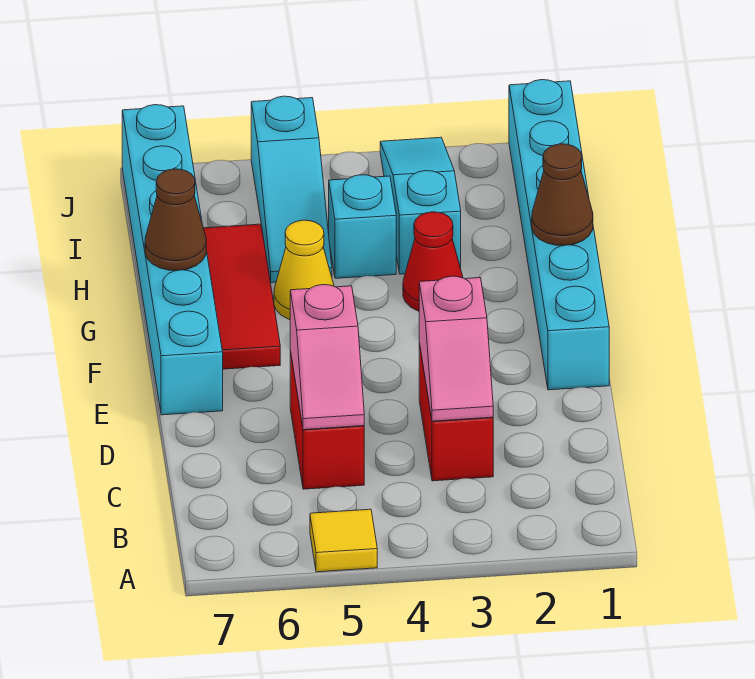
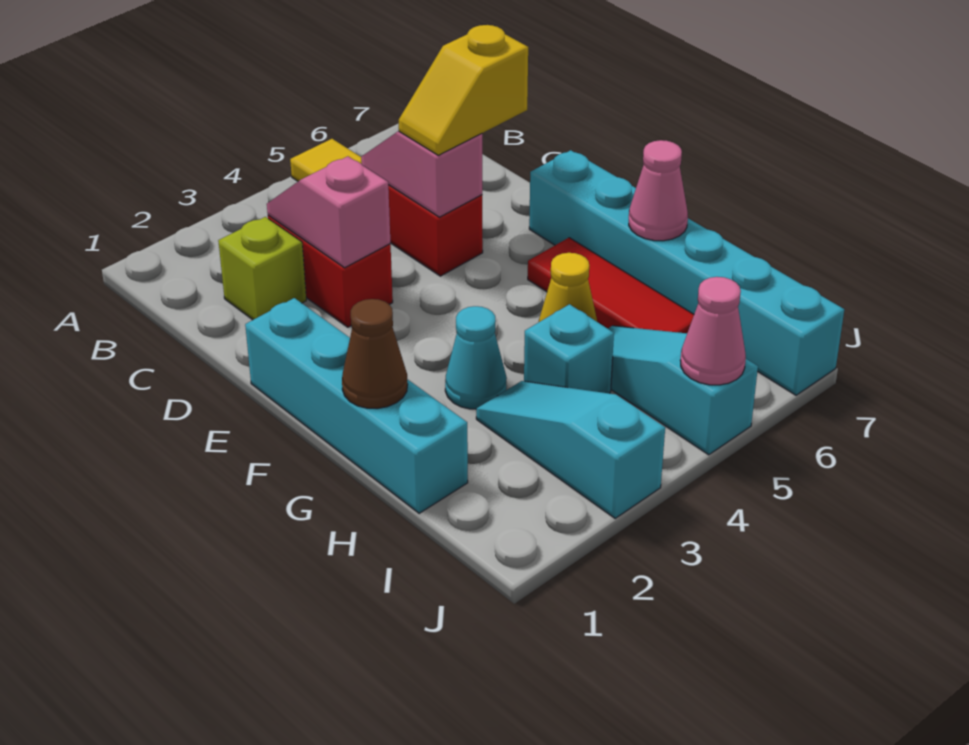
none -> lime brick C2 level 1
none -> yellow slope D5:D6 level 3 top 6
cyan brick E1:J1 level 1 -> cyan brick E1:H1 level 1
red cone G3 level 1 -> cyan cone G3 level 1
brown cone G7 level 2 -> pink cone G7 level 2
cyan slope H3:J3 level 1 top H -> cyan slope H3:J3 level 1 top J
none -> pink cone J5 level 2

